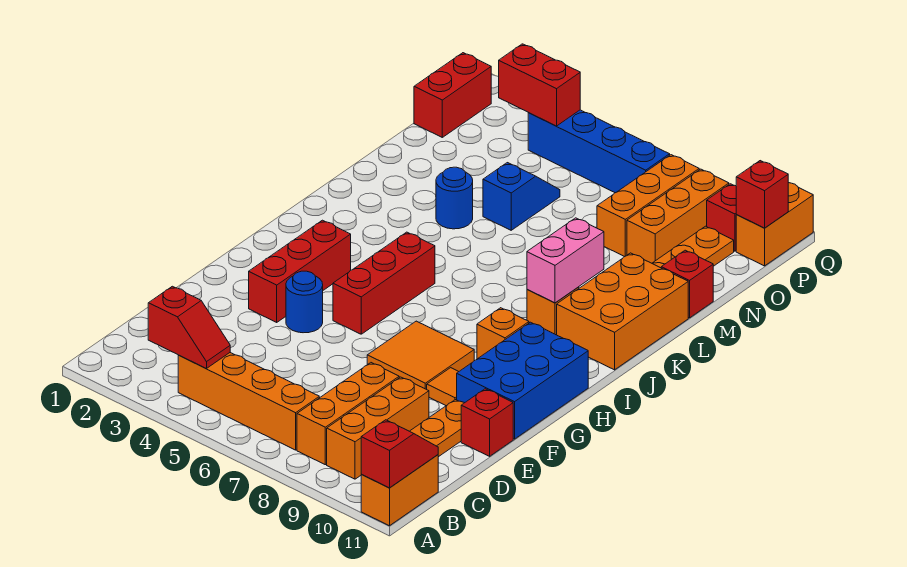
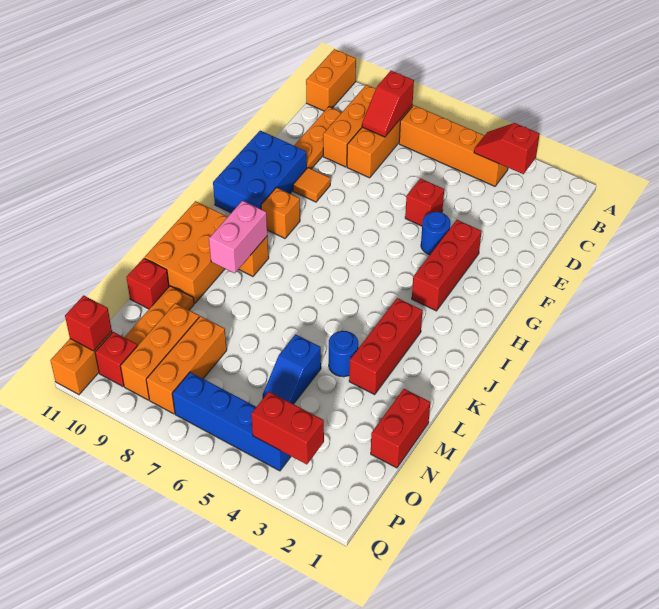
red slope A11:B11 level 2 top A -> red slope B8:C8 level 2 top B
red brick E11 level 1 -> red brick E5 level 1
orange tile F7:G8 level 1 -> none
red brick G5:I5 level 1 -> red brick J3:L3 level 1
red brick O1:P1 level 1 -> red brick M1:N1 level 1

